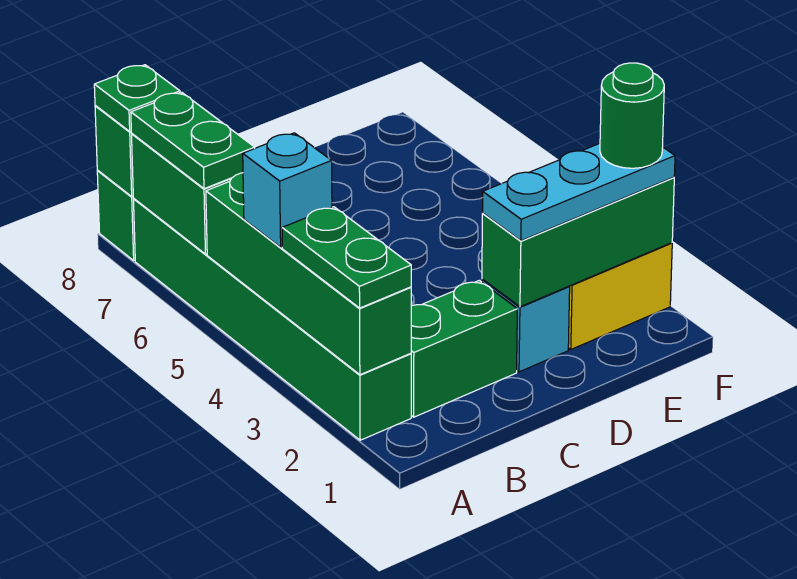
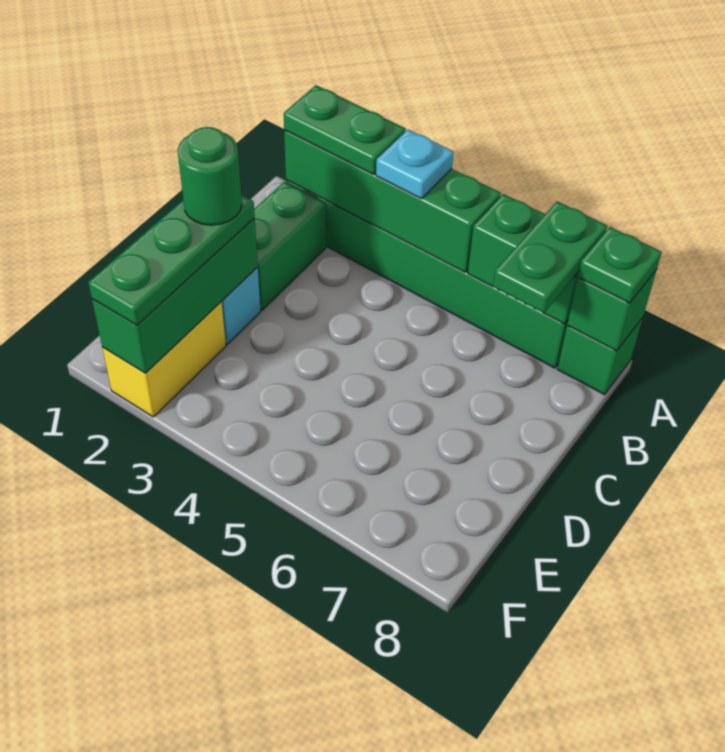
cyan brick A4 level 3 -> cyan plate A4 level 3
green plate A6:A7 level 3 -> green plate A7:B7 level 3
cyan plate D2:F2 level 3 -> green plate D2:F2 level 3
green round brick F2 level 4 -> green round brick D2 level 4

